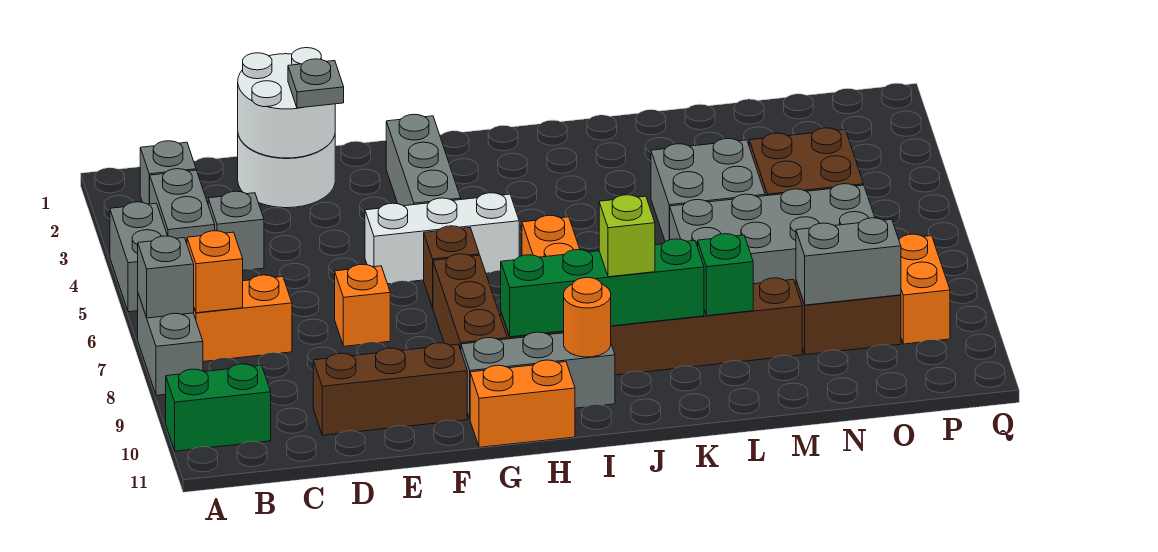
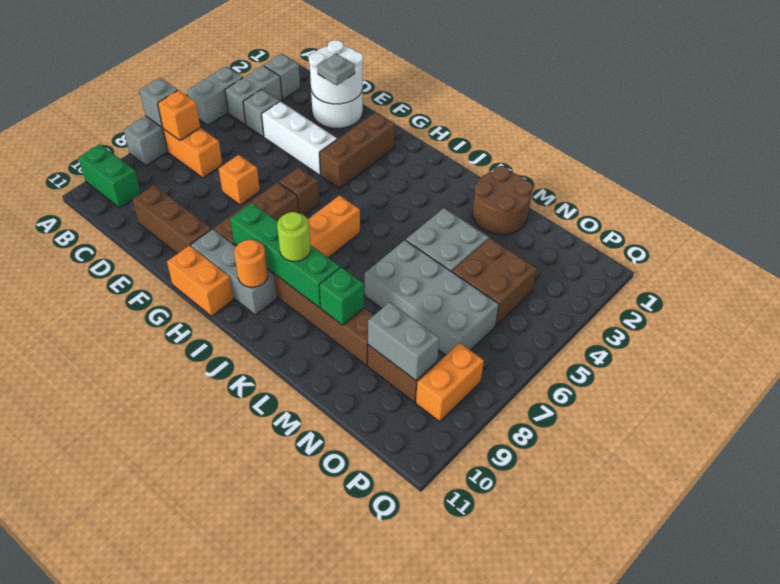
white brick F5:H5 level 1 -> white brick D4:F4 level 1
grey brick G2:G4 level 1 -> brown brick G2:G4 level 1
lime brick J9 level 3 -> lime round brick J9 level 3
none -> brown round brick L1:M2 level 1

